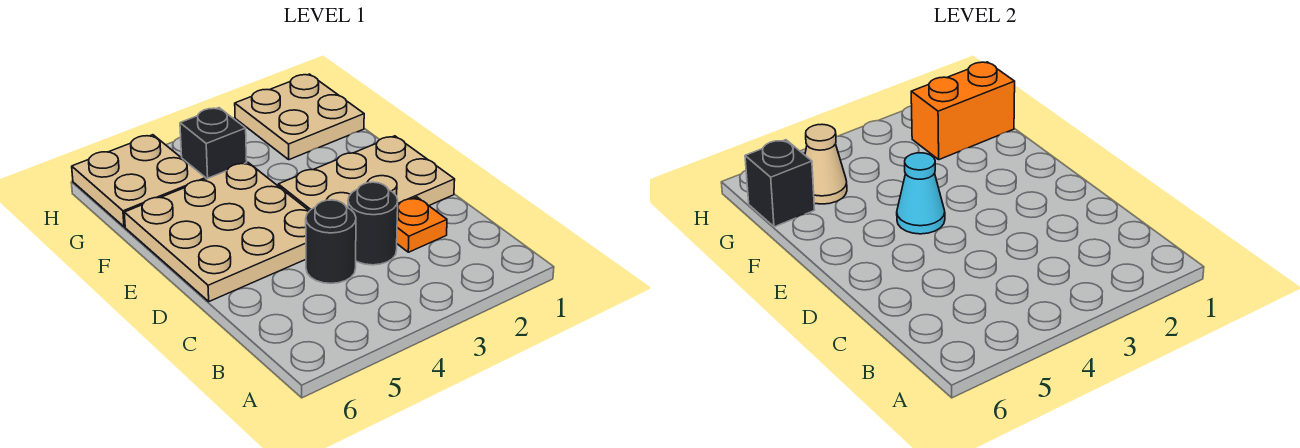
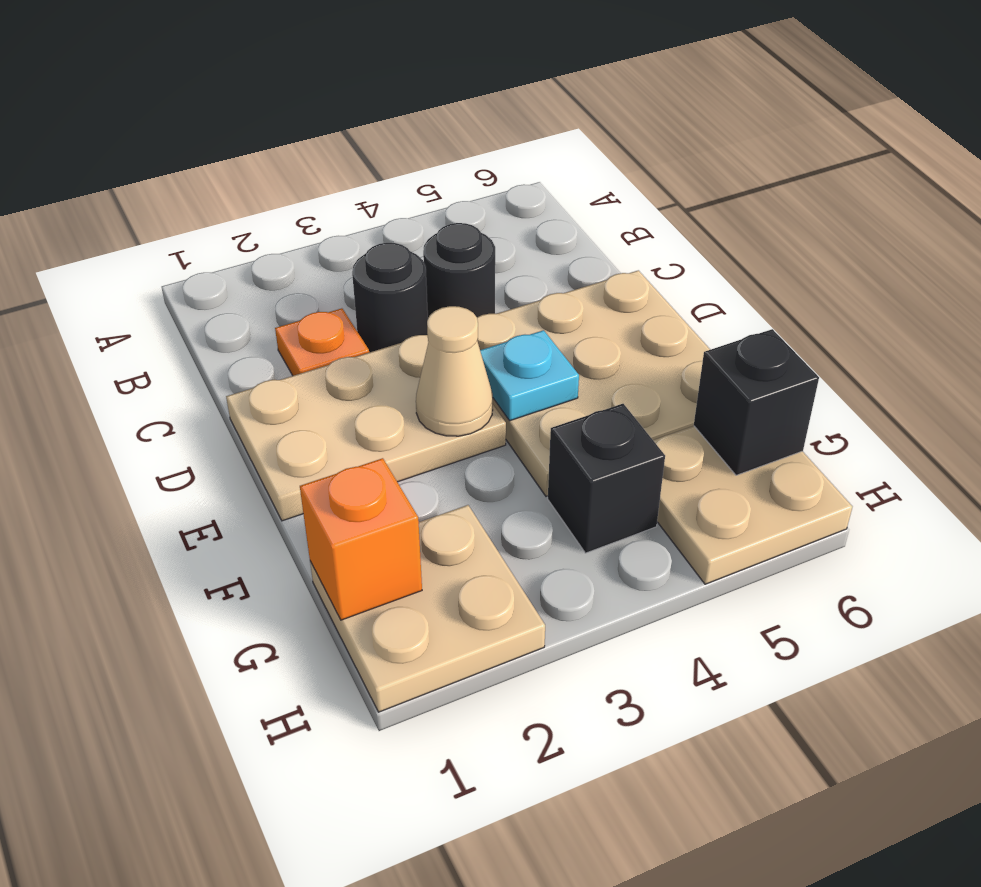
cyan cone E4 level 2 -> cyan plate E4 level 2
orange brick G1:G2 level 2 -> orange brick G1 level 2
tan cone G5 level 2 -> tan cone E3 level 2

